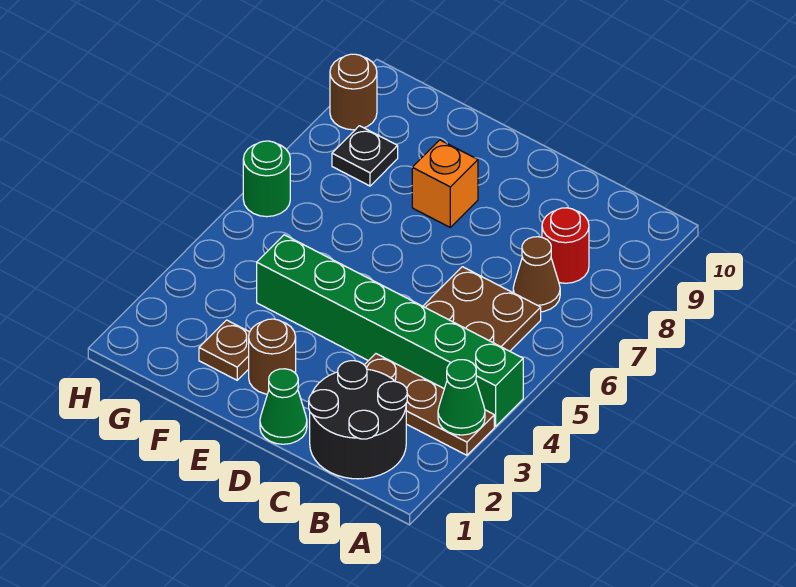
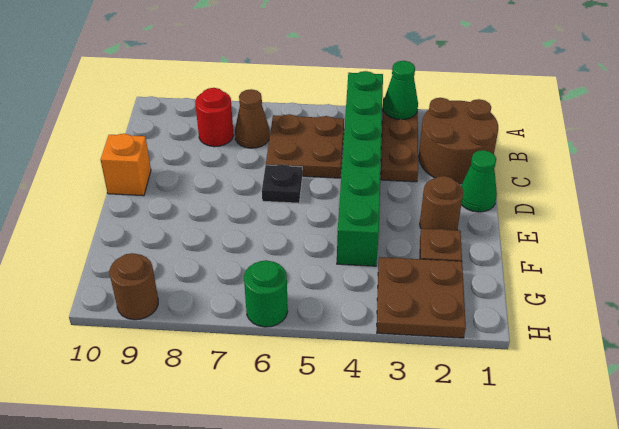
black round brick B1:C2 level 1 -> brown round brick B1:C2 level 1
orange brick E8 level 1 -> orange brick D10 level 1
none -> brown plate G2:H3 level 1
black plate G8 level 1 -> black plate D6 level 1

